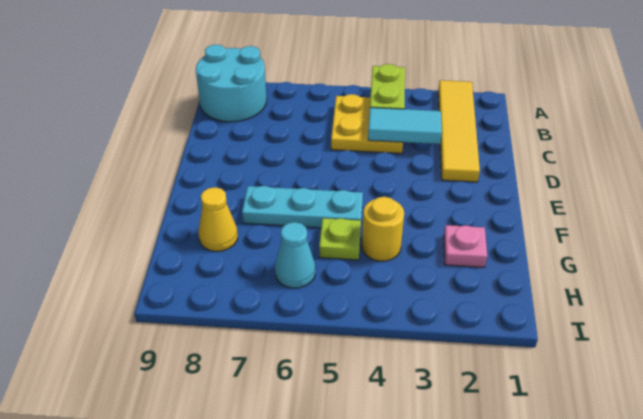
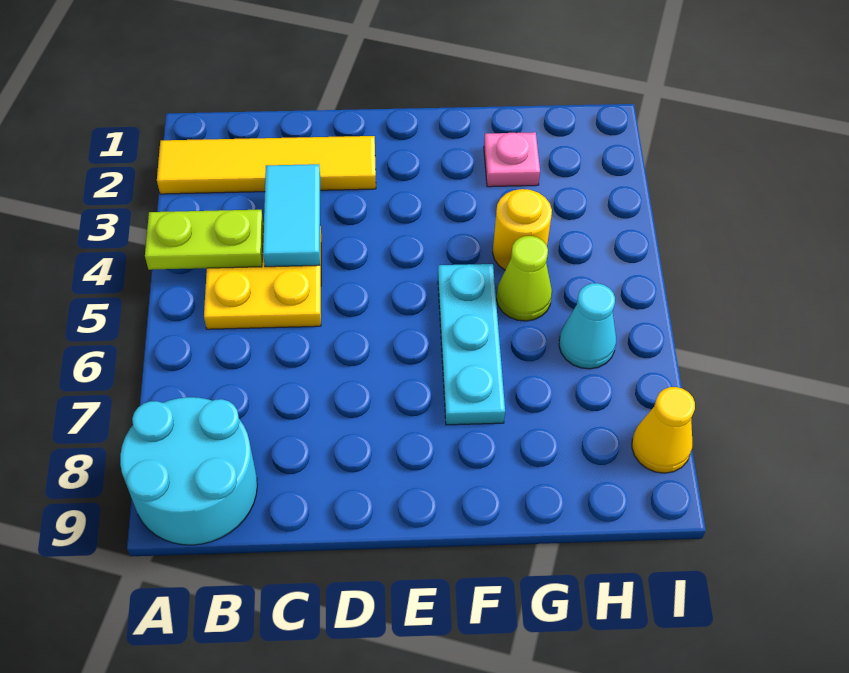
lime plate G5 level 1 -> lime cone G5 level 1
yellow cone G8 level 1 -> yellow cone I8 level 1

